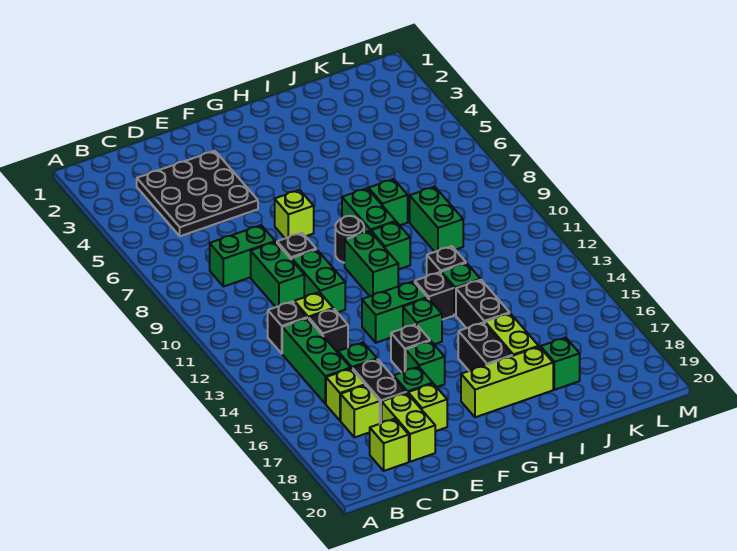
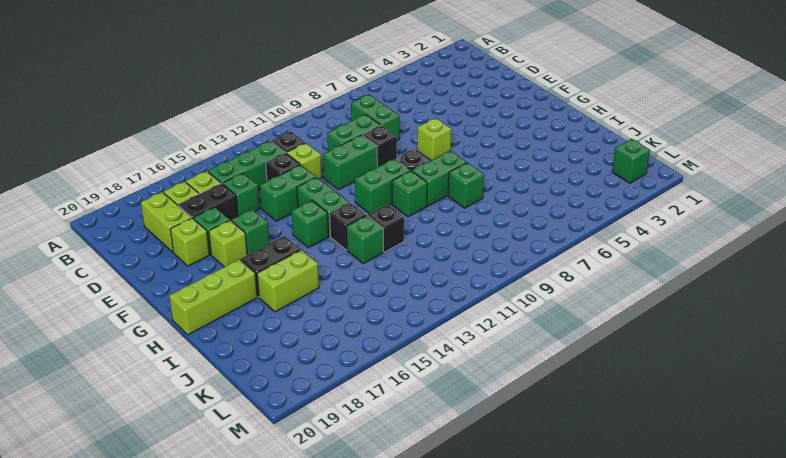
black plate C3:E5 level 1 -> none
lime brick C19 level 1 -> lime brick F17 level 1
lime brick D18:D19 level 1 -> lime brick C18:D18 level 1
black brick F15 level 1 -> none
lime brick G18:I18 level 1 -> lime brick H18:H20 level 1
black brick I14:I15 level 1 -> none
green brick J9:J10 level 1 -> green brick E13:E14 level 1
green brick J18 level 1 -> green brick L2 level 1

